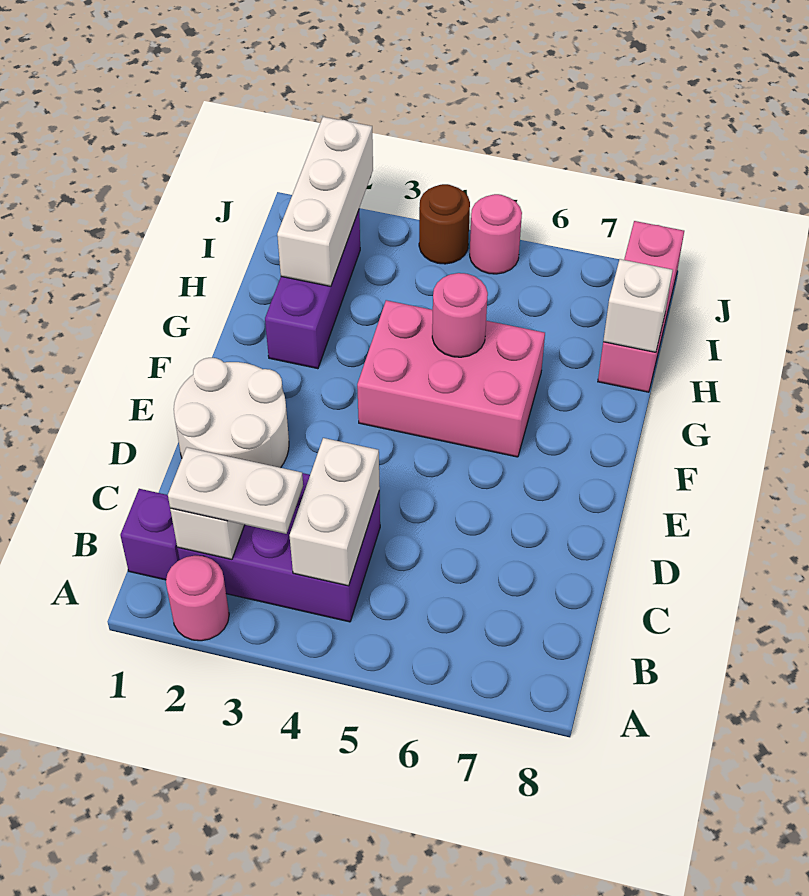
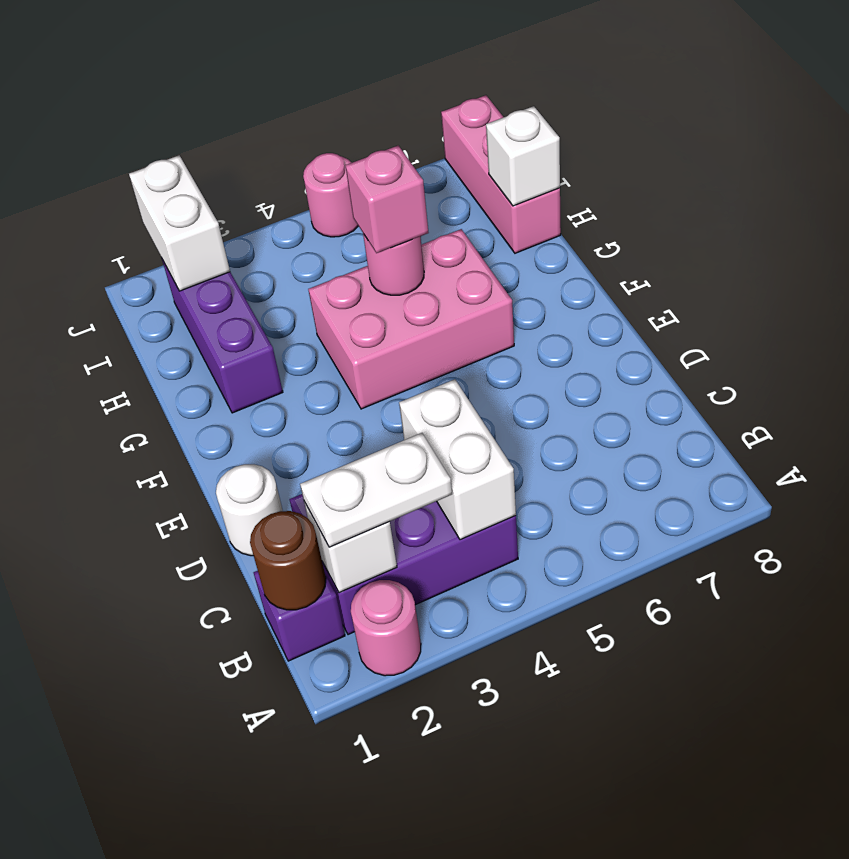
white round brick D1:E2 level 1 -> white round brick D1 level 1
none -> pink brick G5 level 3
white brick H2:J2 level 2 -> white brick I2:J2 level 2
brown round brick J4 level 1 -> brown round brick B1 level 2

